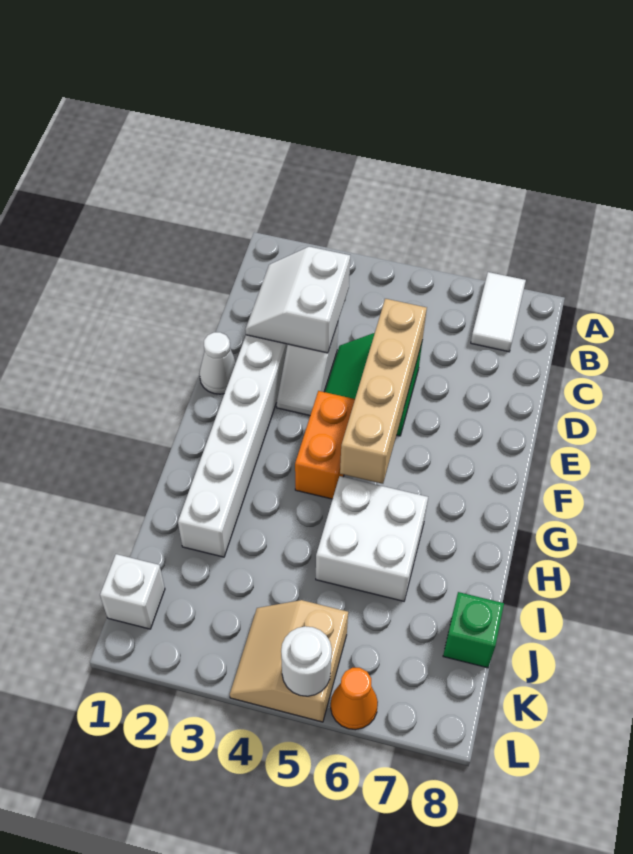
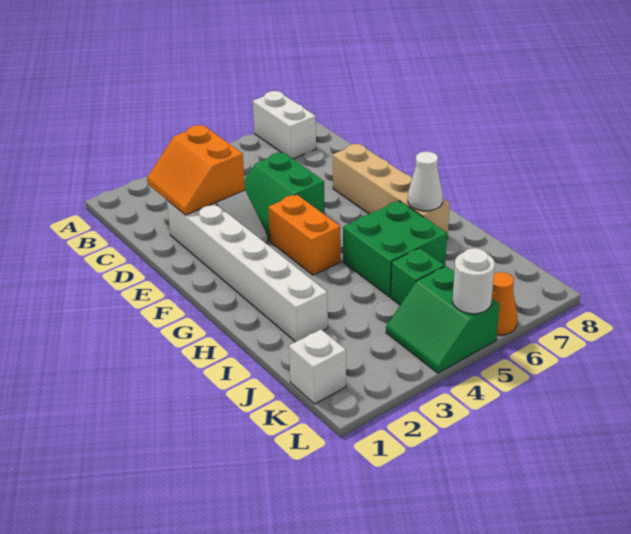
white tile A7:B7 level 1 -> white brick A7:B7 level 1
white slope C2:D3 level 2 top 3 -> orange slope C2:D3 level 2 top 3
tan brick D5:G5 level 2 -> tan brick E7:H7 level 1
white cone E1 level 1 -> white cone H7 level 2
white brick H5:I6 level 1 -> green brick H5:I6 level 1
green brick J8 level 1 -> green brick J5 level 1
tan slope K4:L5 level 1 top 5 -> green slope K4:L5 level 1 top 5

